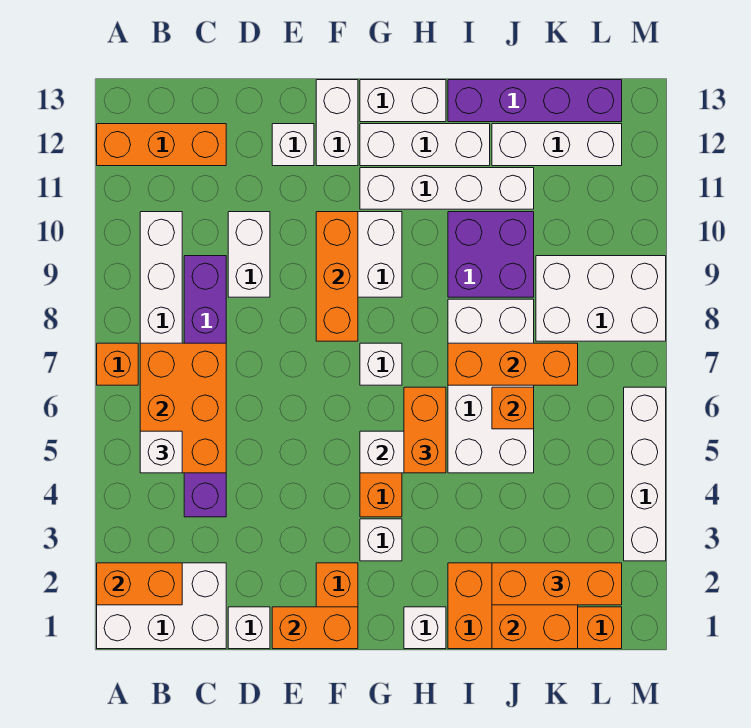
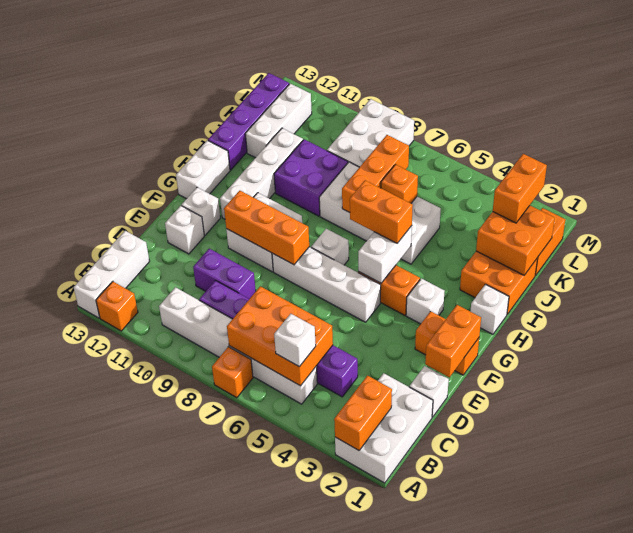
orange brick A12:C12 level 1 -> orange brick A12 level 1
white brick D9:D10 level 1 -> purple brick D9:D10 level 1
white brick F12:F13 level 1 -> white brick F12 level 1
white brick G12:I12 level 1 -> white brick A13:C13 level 1
orange brick J2:L2 level 3 -> orange brick K2:L2 level 3
white brick M3:M6 level 1 -> white brick F5:F8 level 1

